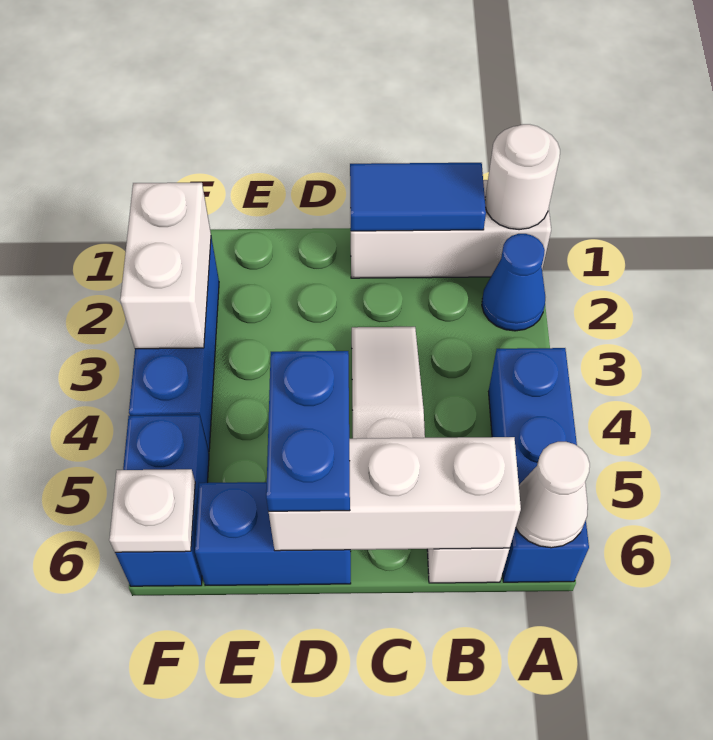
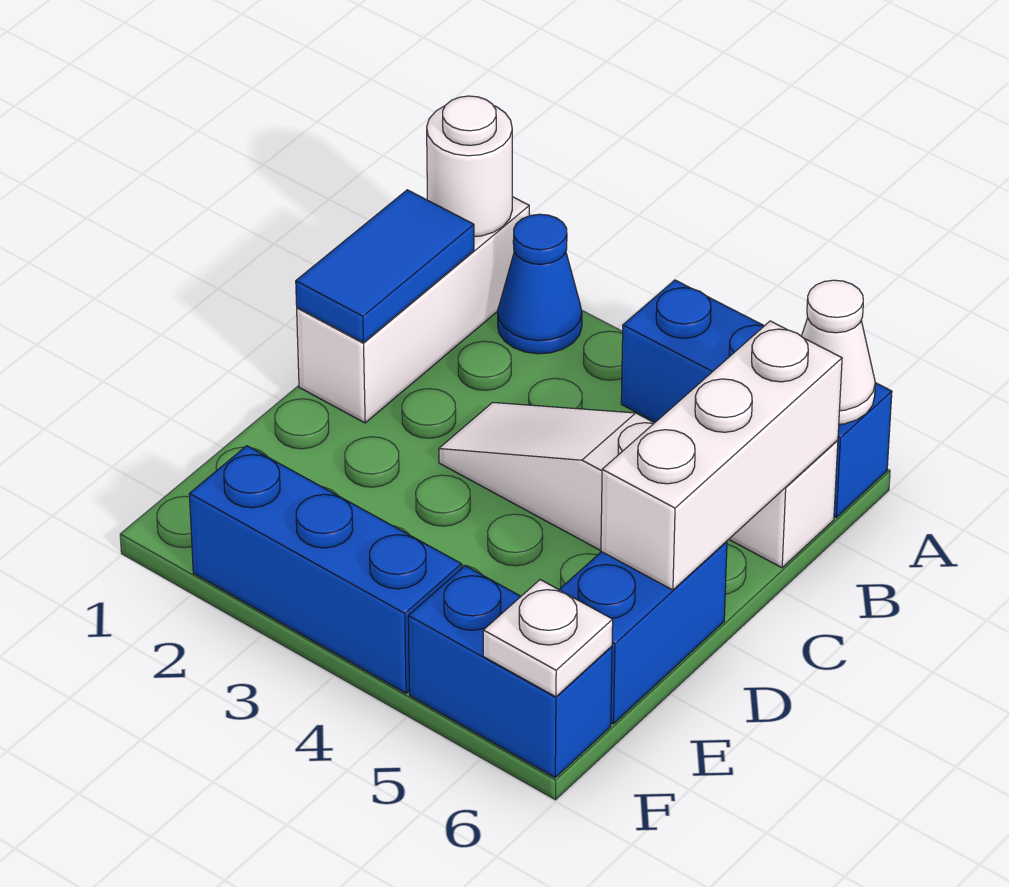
blue plate D5:D6 level 3 -> none
white brick F2:F3 level 2 -> none

